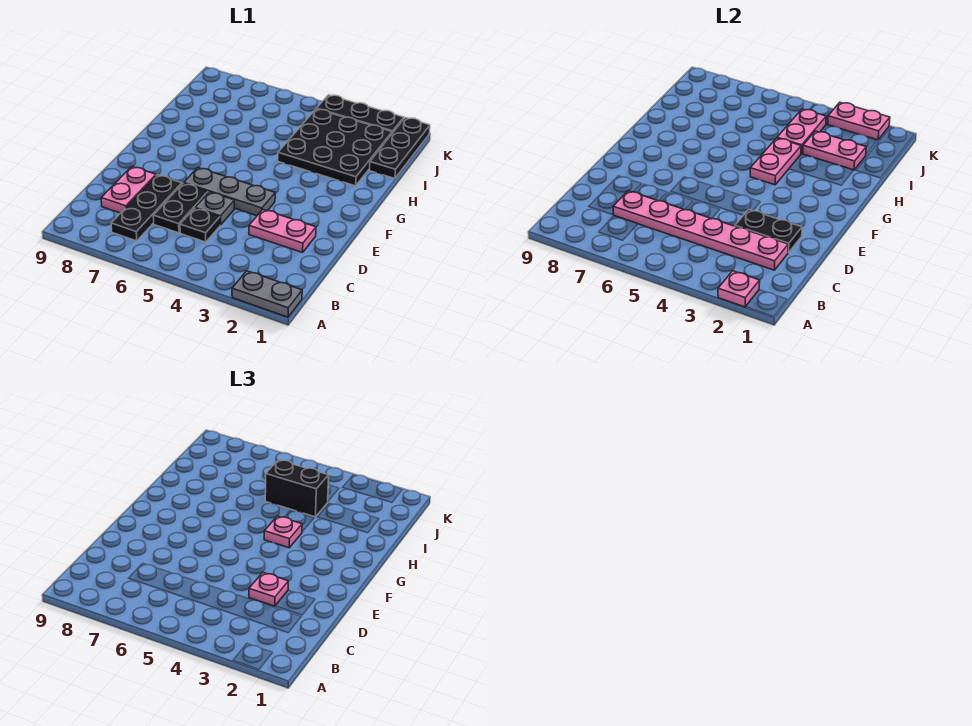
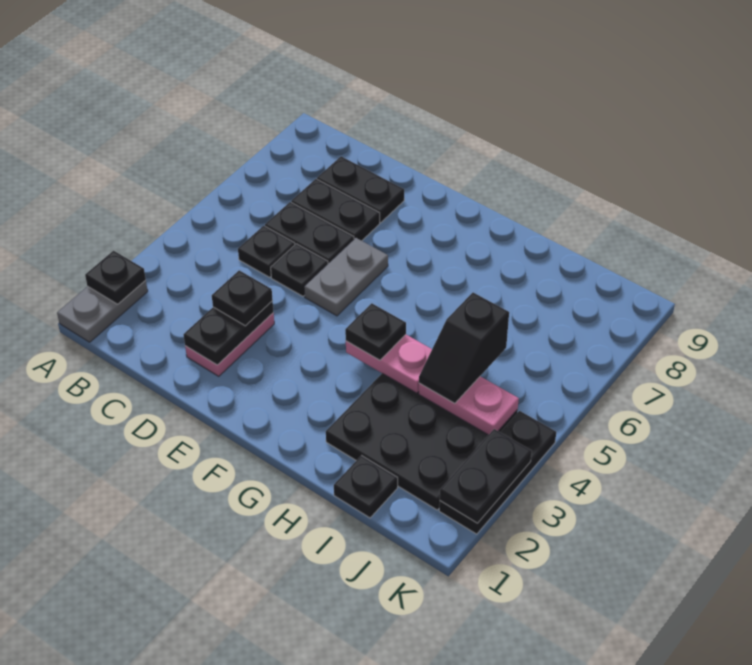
pink plate A2 level 2 -> black plate A2 level 2
black plate B7:D7 level 1 -> black plate C7:D7 level 1
pink plate C2:C7 level 2 -> none
pink plate C8:D8 level 1 -> black plate C8:D8 level 1
pink plate D3 level 3 -> black plate D3 level 3
grey plate D5 level 1 -> black plate D5 level 1
grey plate E4:E6 level 1 -> grey plate E5:E6 level 1
pink plate G4 level 3 -> black plate G4 level 3
black plate I1:K1 level 1 -> black plate I1 level 1
pink plate I2:I3 level 2 -> none
black brick I4:I5 level 3 -> black slope I4:I5 level 3 top 5
pink plate K2:K3 level 2 -> black plate K2:K3 level 2

